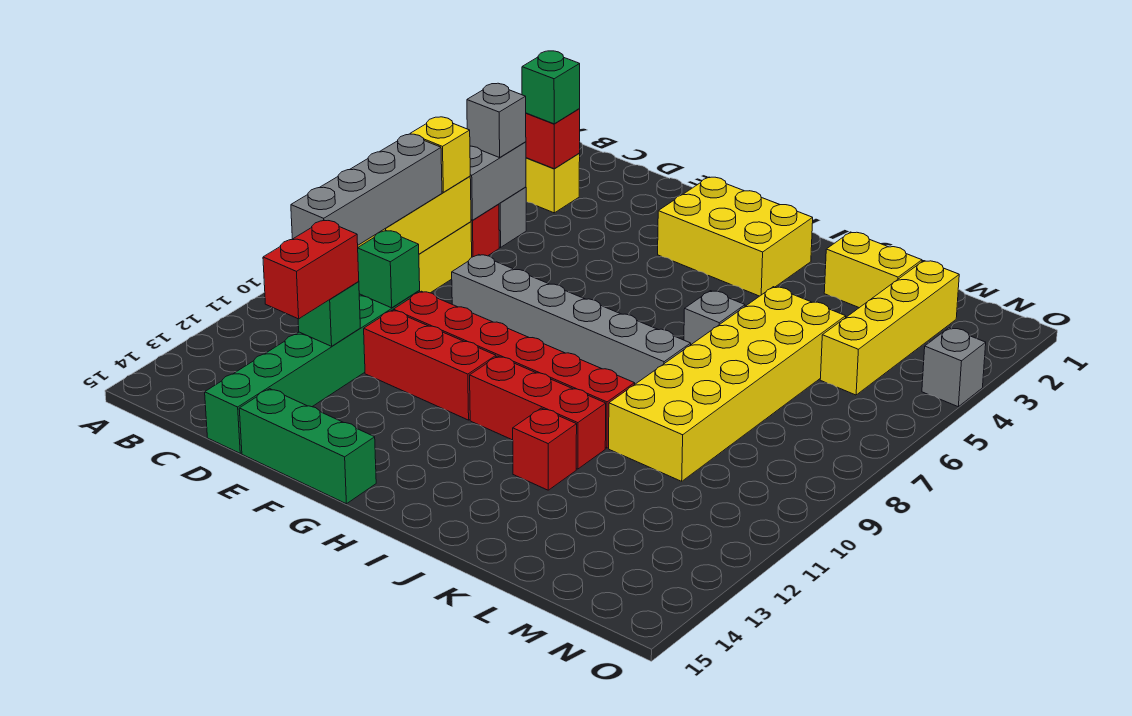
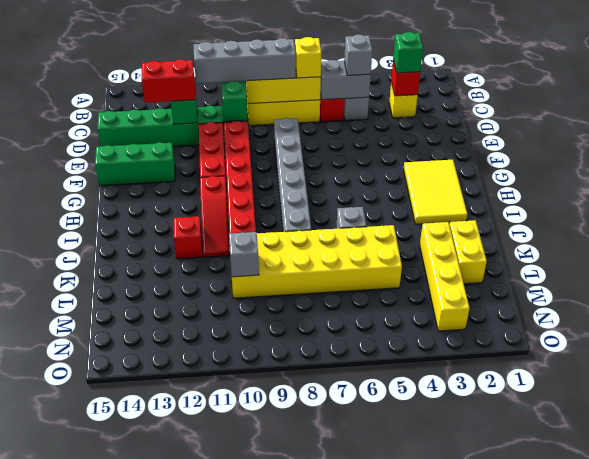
green brick E15:G15 level 1 -> green brick F13:F15 level 1
yellow brick G2:I3 level 1 -> yellow tile G2:I3 level 1
red brick H11:J11 level 1 -> red slope H11:J11 level 1 top H
yellow brick M2:M5 level 1 -> yellow brick K3:N3 level 1
grey brick O4 level 1 -> grey brick L10 level 2

